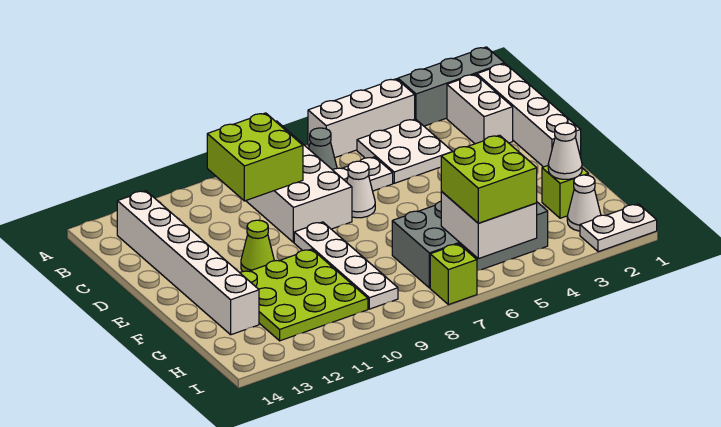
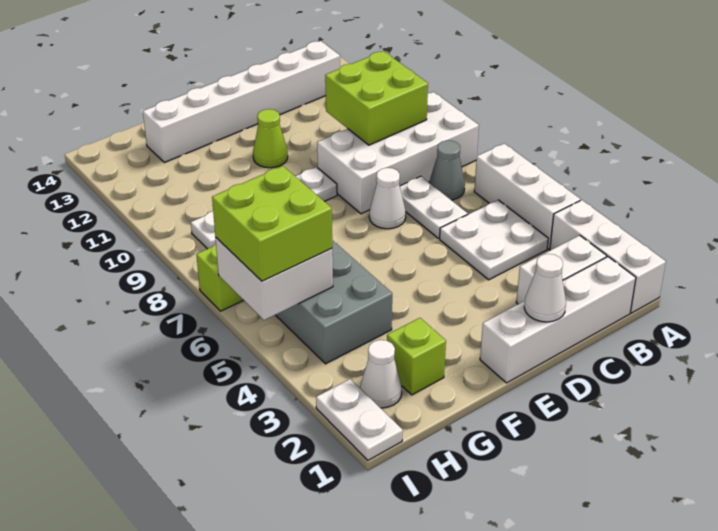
grey brick A1:A3 level 1 -> white brick A1:A3 level 1
lime plate F10:H12 level 1 -> none
white cone G2 level 2 -> white cone D1 level 2

